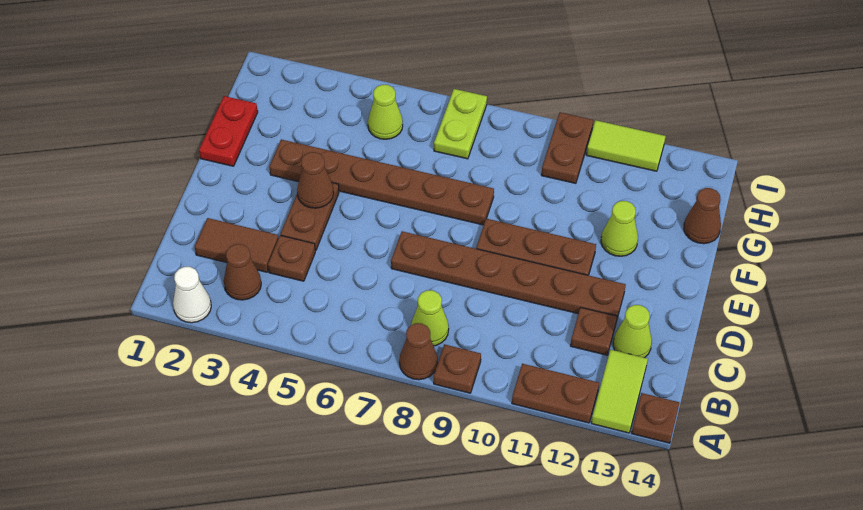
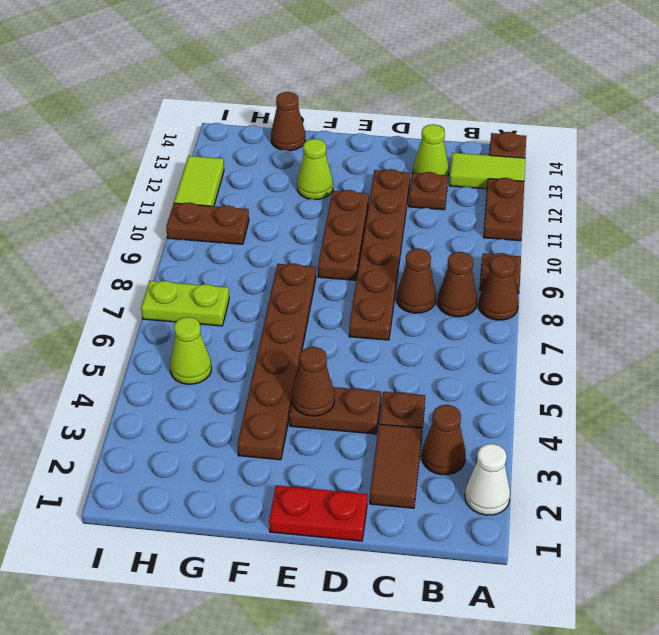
lime cone B8 level 1 -> brown cone B8 level 1
none -> brown cone C8 level 1
red plate F1:G1 level 1 -> red plate D1:E1 level 1

